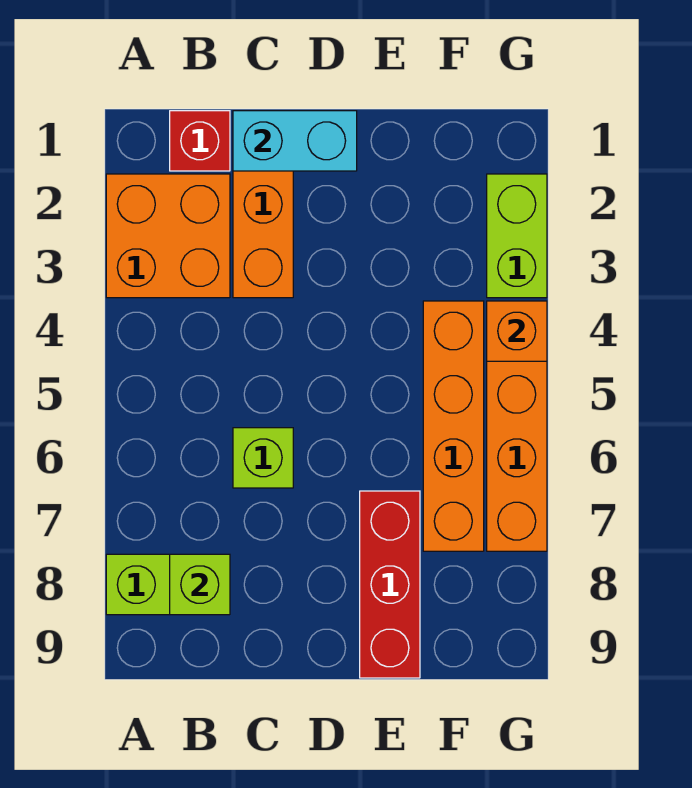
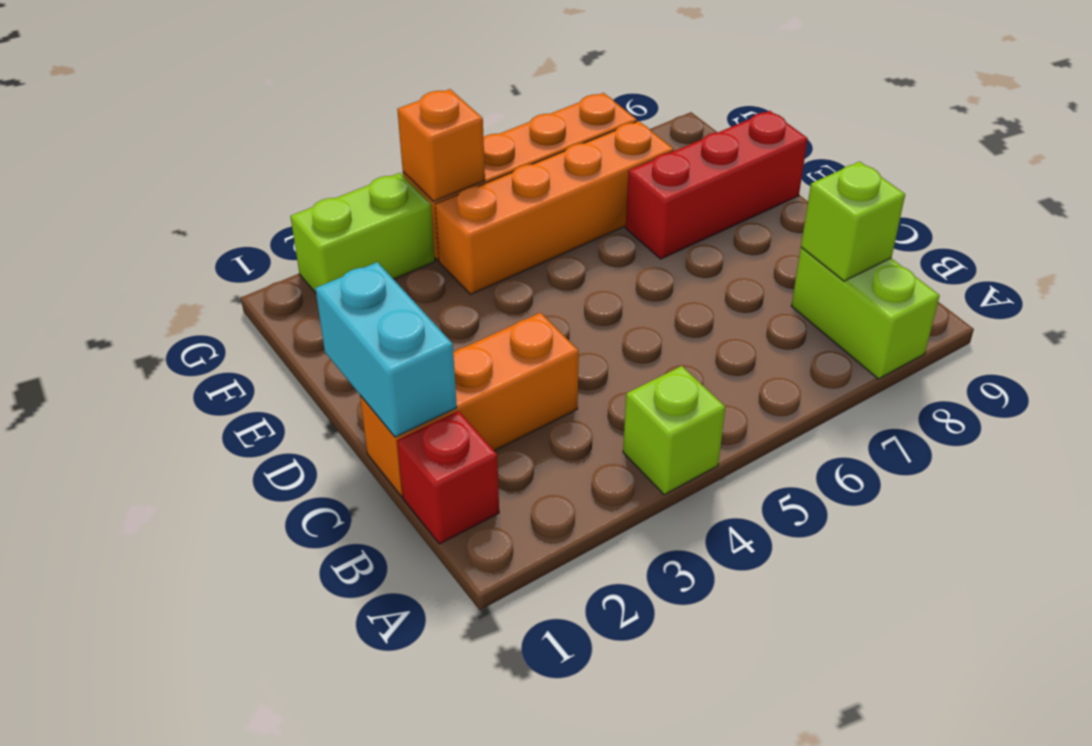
orange brick A2:B3 level 1 -> none
lime brick C6 level 1 -> lime brick A4 level 1

